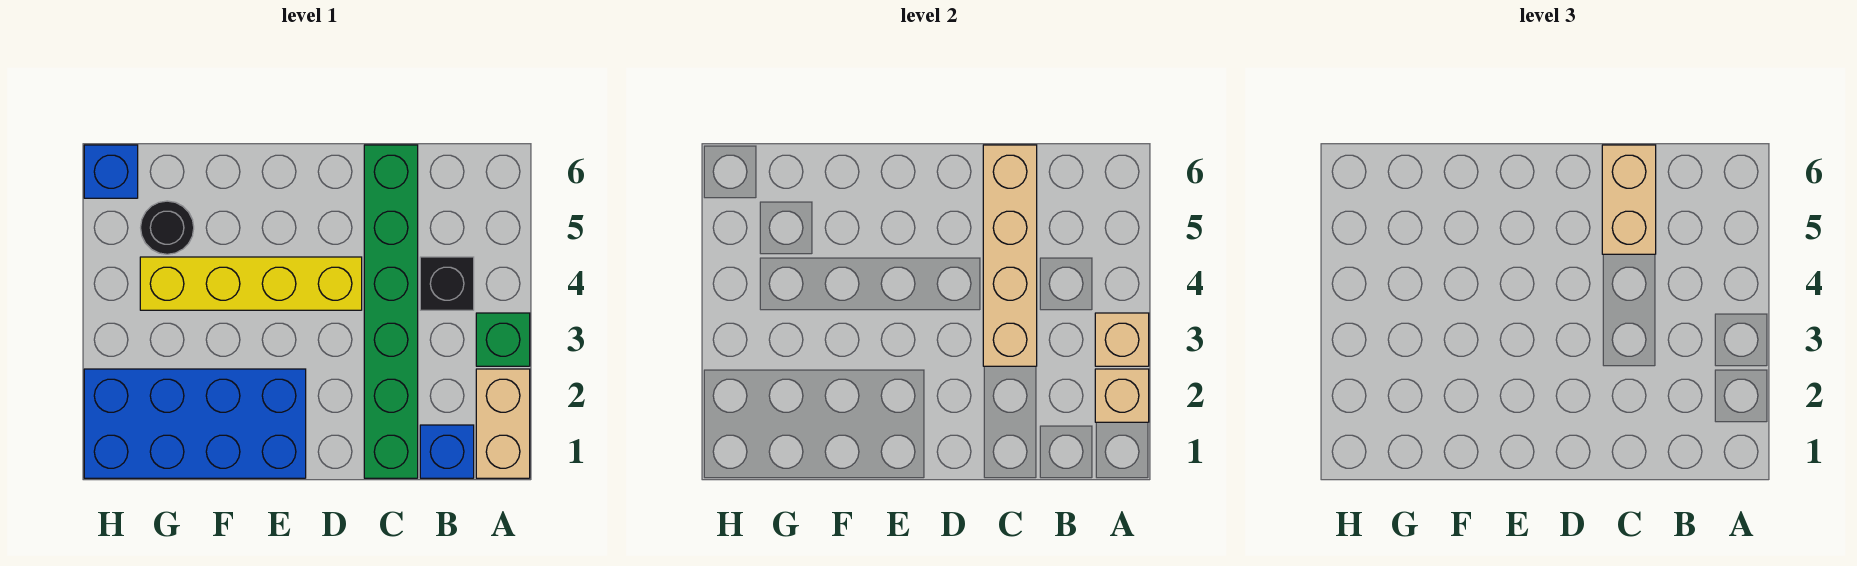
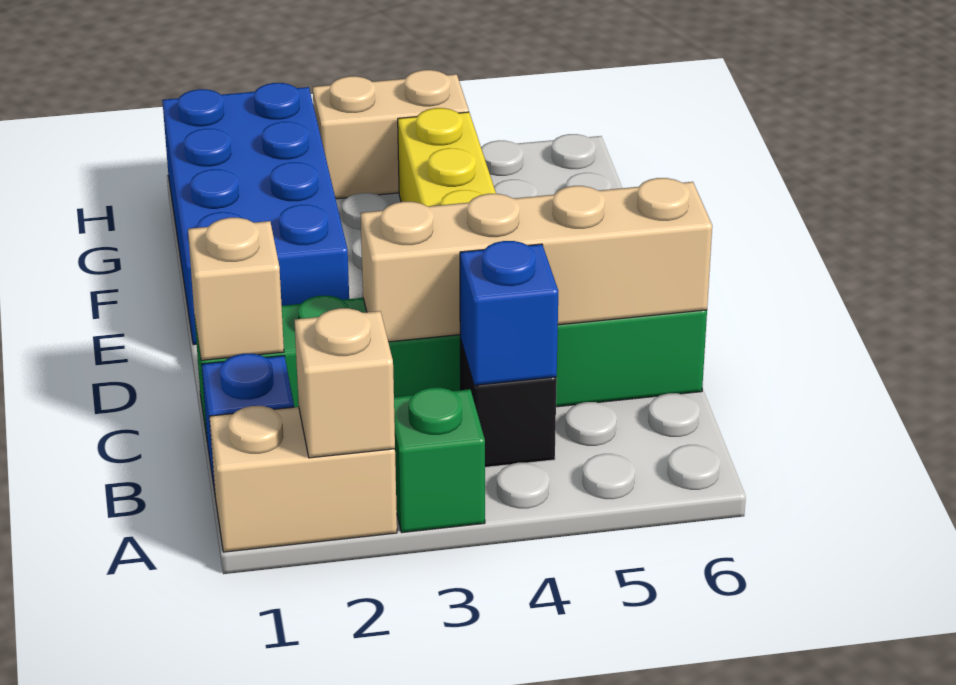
tan brick A3 level 2 -> tan brick C1 level 2
tan brick C5:C6 level 3 -> tan brick H3:H4 level 1
black round brick G5 level 1 -> none
blue brick H6 level 1 -> blue brick B4 level 2

